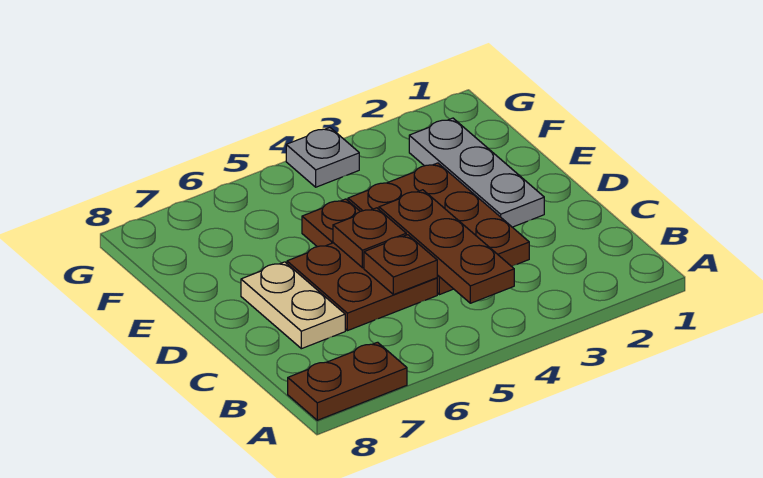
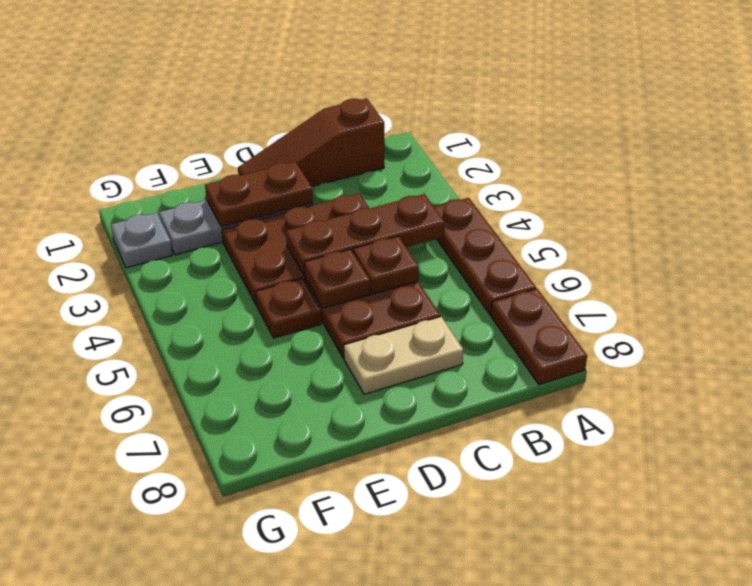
none -> brown plate A4:A6 level 1
none -> brown slope B1:D1 level 1 top B
none -> brown plate D2:E2 level 2
grey plate G4 level 1 -> grey plate G2 level 1

